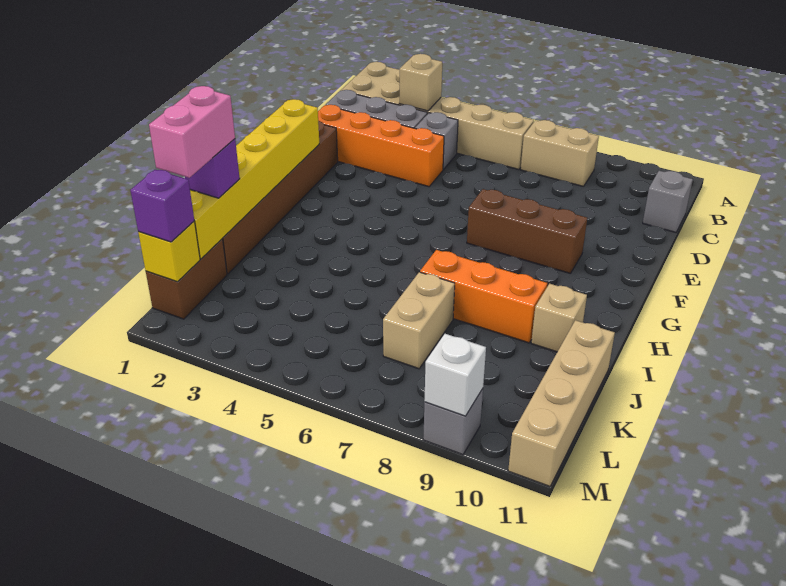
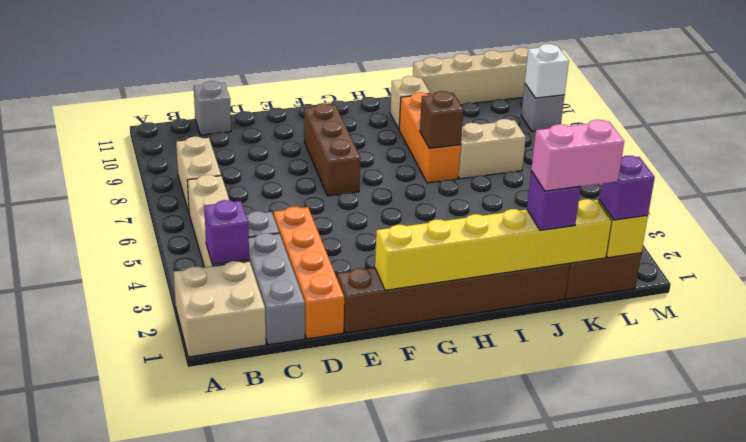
tan brick B3 level 2 -> purple brick B3 level 2
none -> brown brick I7 level 2

